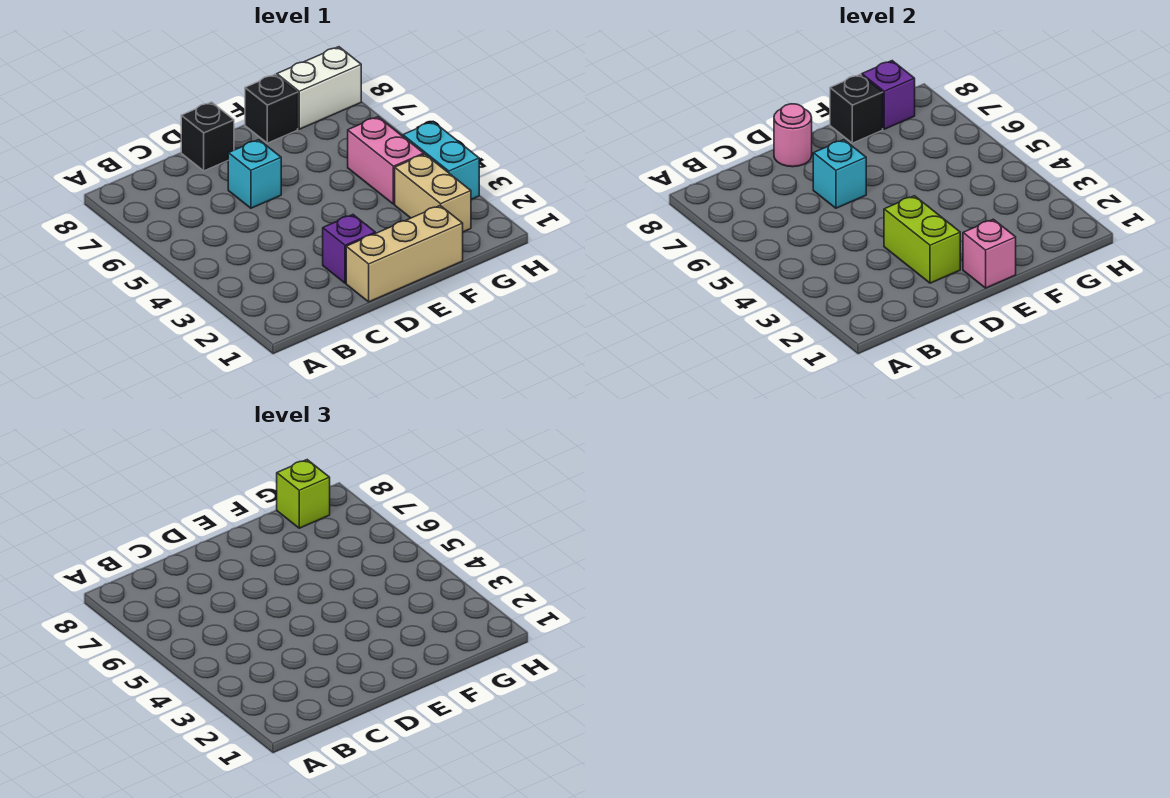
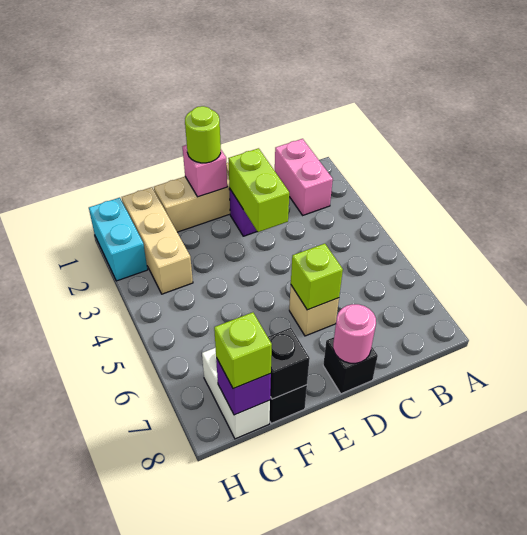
cyan brick D6 level 1 -> tan brick D6 level 1
cyan brick D6 level 2 -> lime brick D6 level 2
none -> lime round brick E1 level 3
tan brick G2:G3 level 1 -> tan brick G1:G3 level 1
pink brick G4:G5 level 1 -> pink brick B1:B2 level 1
white brick G8:H8 level 1 -> white brick G7:G8 level 1
cyan brick H3:H4 level 1 -> cyan brick H1:H2 level 1

